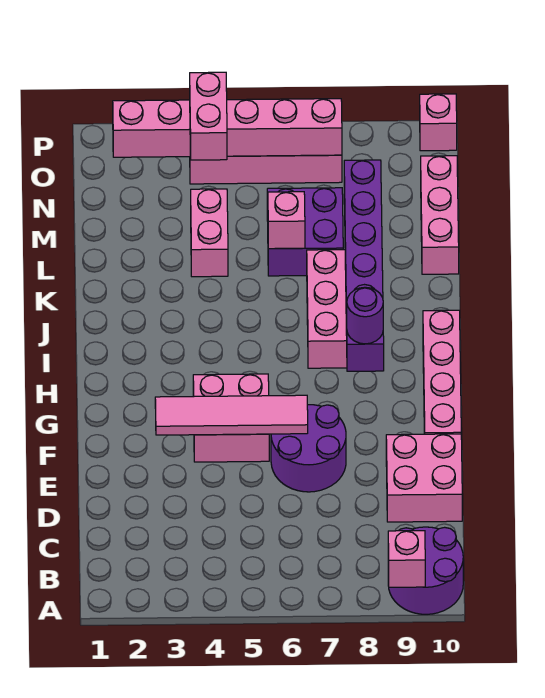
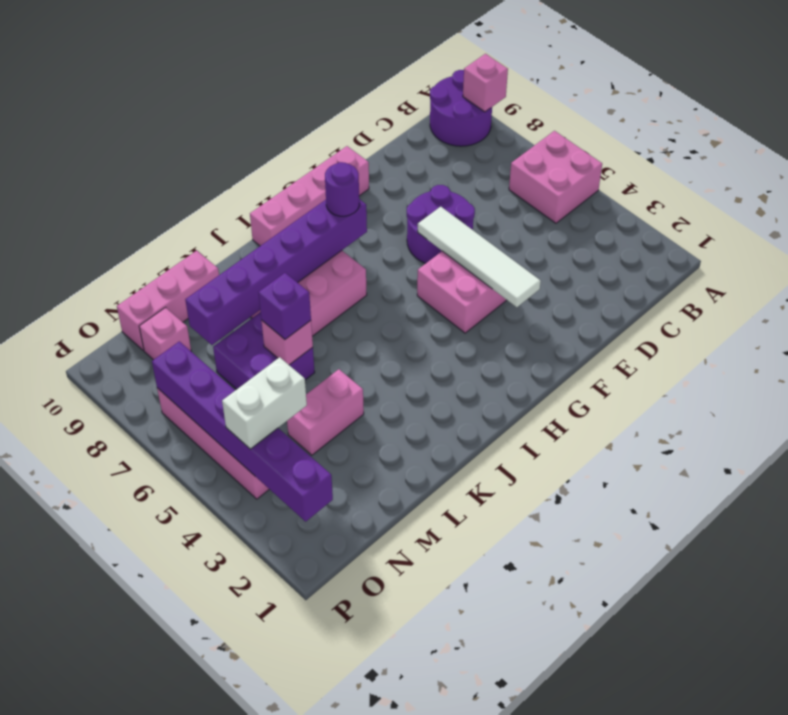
pink brick D9:E10 level 1 -> pink brick A5:B6 level 1
pink tile F3:F6 level 2 -> white tile F3:F6 level 2
none -> purple brick L6 level 3
pink brick N4:O4 level 3 -> white brick N4:O4 level 3
pink brick O2:O7 level 2 -> purple brick O2:O7 level 2
pink brick P10 level 1 -> pink brick N9 level 1

